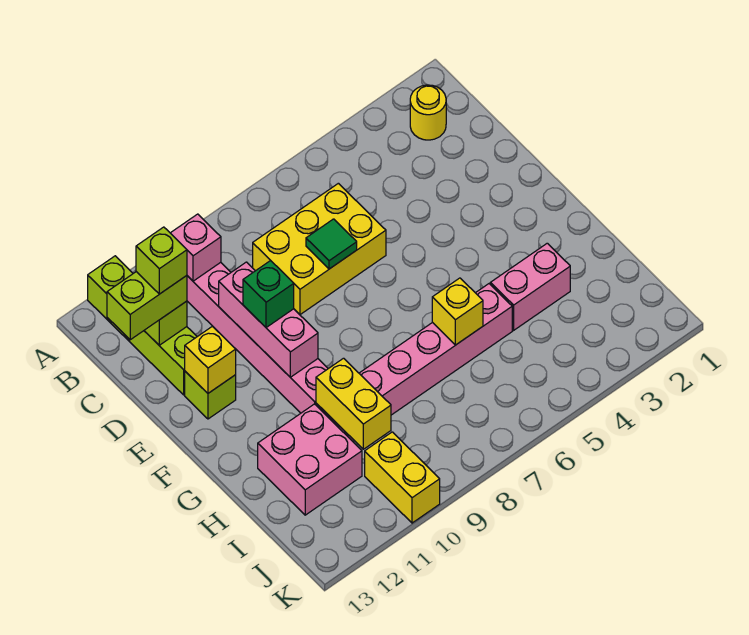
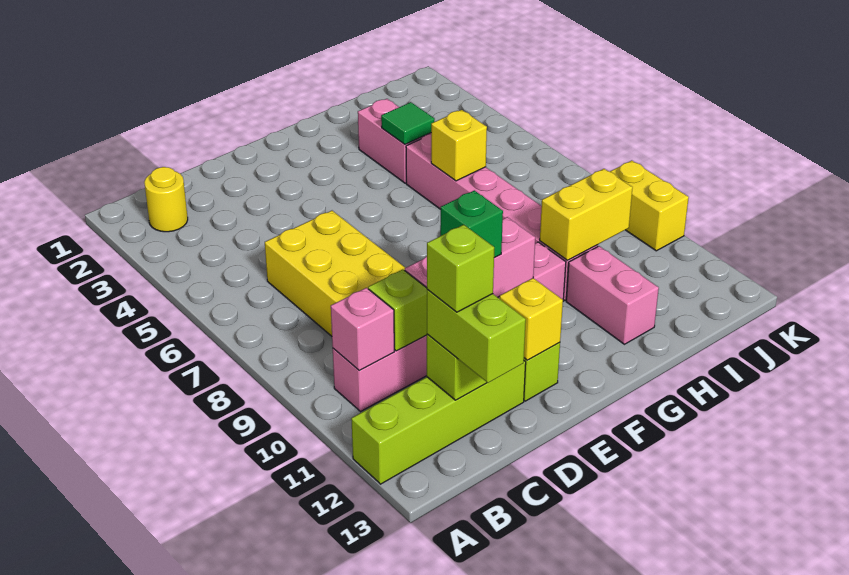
none -> lime brick C10 level 2
green tile D7 level 2 -> green tile H4 level 2
pink brick H11:I12 level 1 -> pink brick H11:H12 level 1
yellow brick J10:K10 level 1 -> yellow brick K9:K10 level 1

